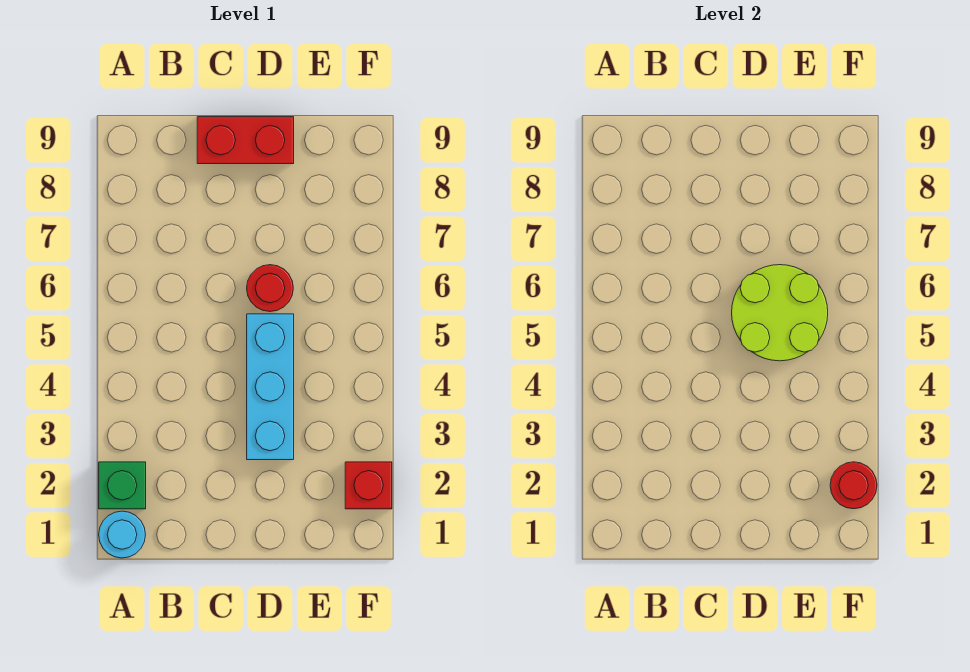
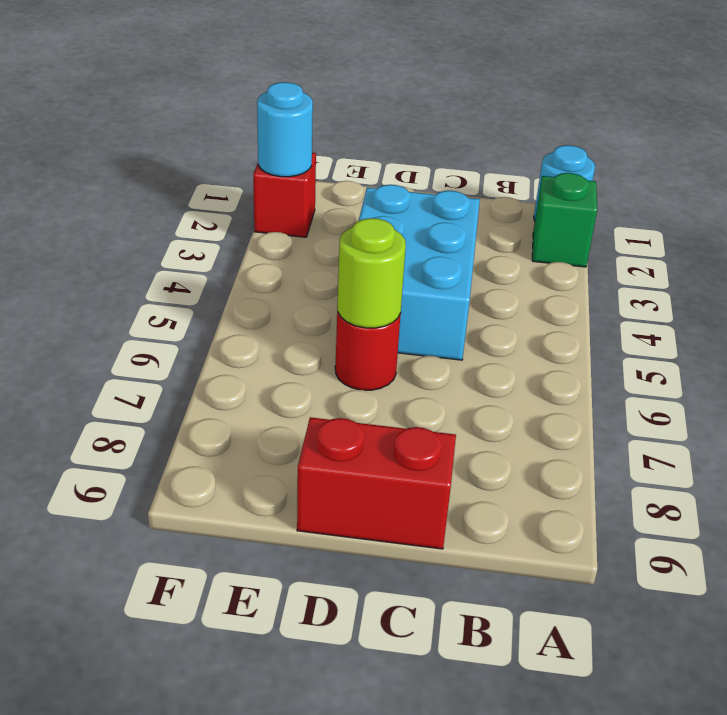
cyan brick D3:D5 level 1 -> cyan brick C3:D5 level 1
lime round brick D5:E6 level 2 -> lime round brick D6 level 2
red round brick F2 level 2 -> cyan round brick F2 level 2

